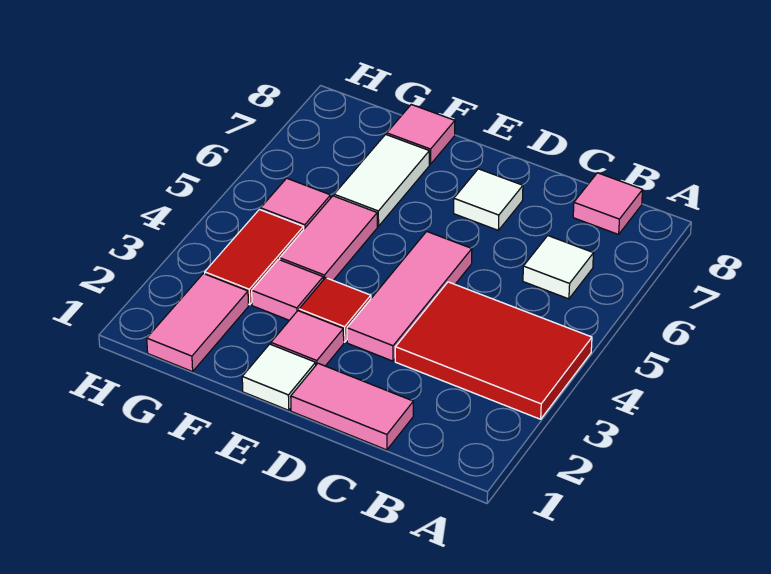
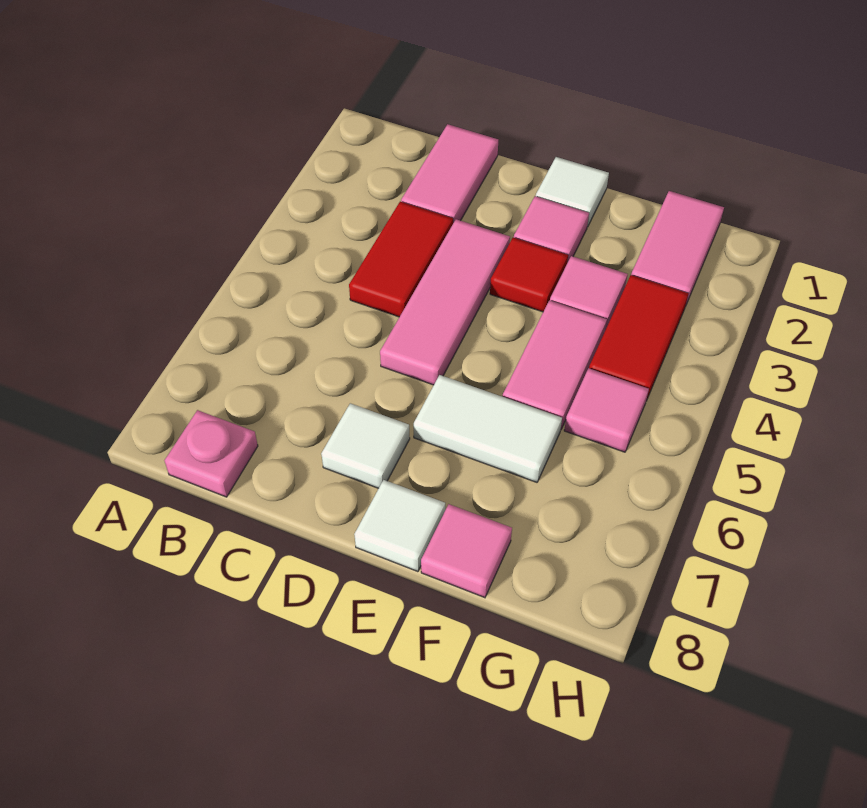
red tile A3:C4 level 1 -> red tile C3:C4 level 1
white tile B6 level 1 -> white tile E8 level 1
pink tile B8 level 1 -> pink plate B8 level 1
pink tile C1:D1 level 1 -> pink tile C1:C2 level 1
white tile F6:F7 level 1 -> white tile E6:F6 level 1

